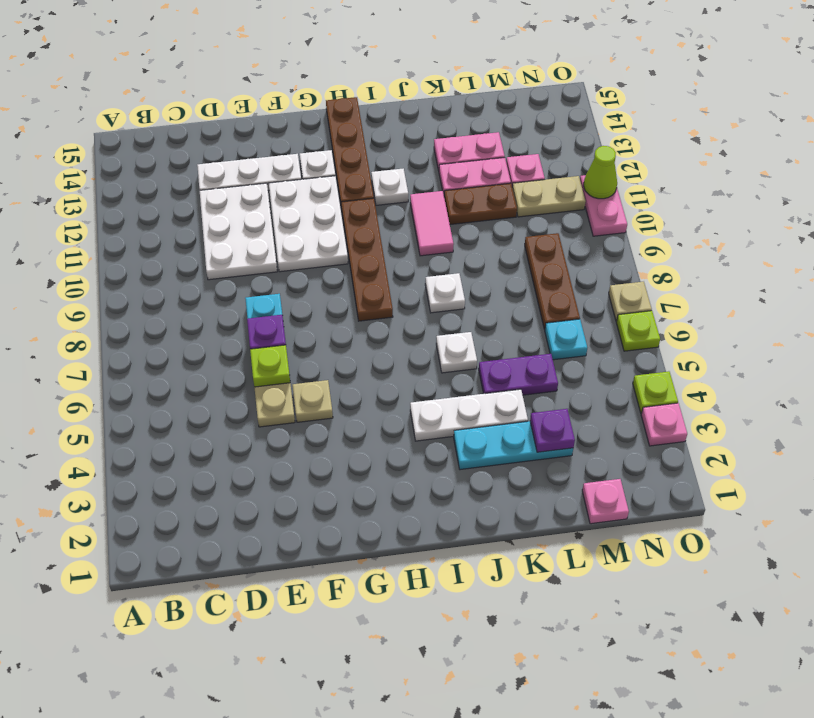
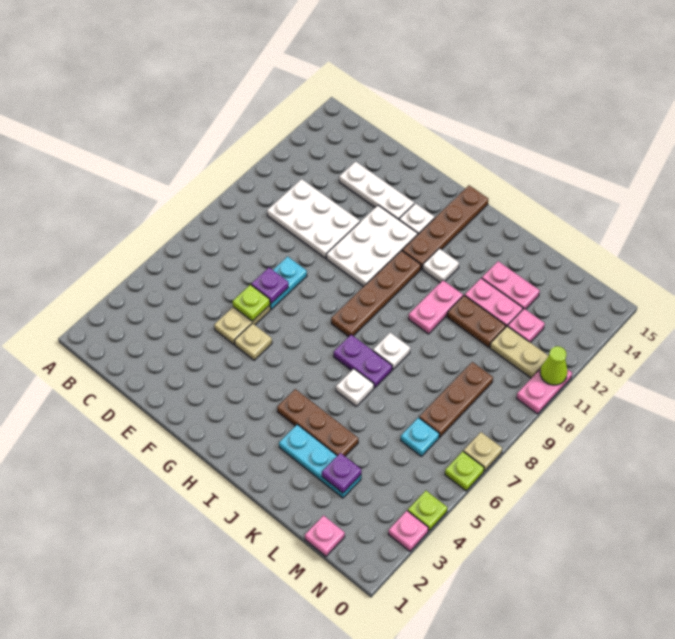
white plate D10:E12 level 1 -> white plate C10:E11 level 1
white plate I4:K4 level 1 -> brown plate I4:K4 level 1
pink tile J10:J11 level 1 -> pink plate J10:J11 level 1
purple plate K5:L5 level 1 -> purple plate I7:J7 level 1

